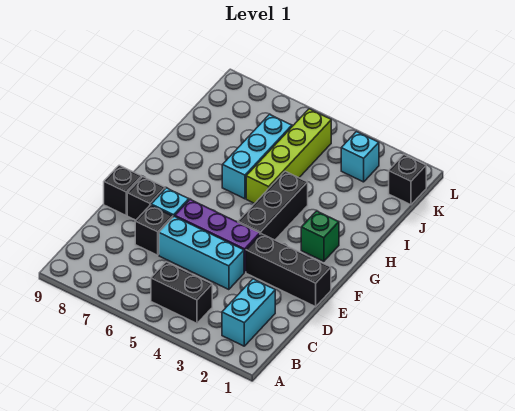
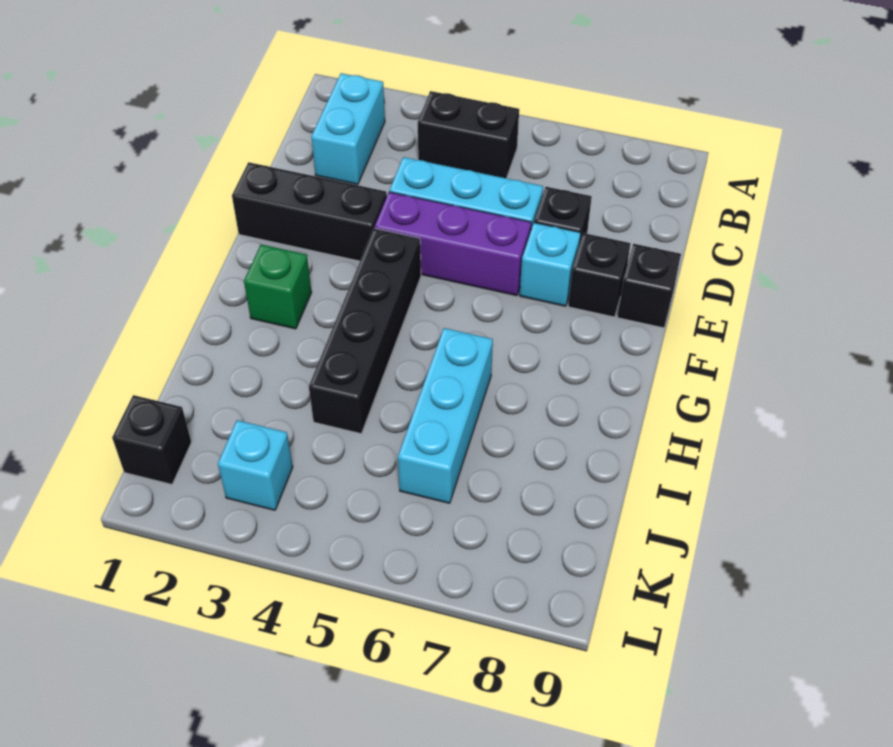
black brick F4:H4 level 1 -> black brick F4:I4 level 1
lime brick H5:K5 level 1 -> none

